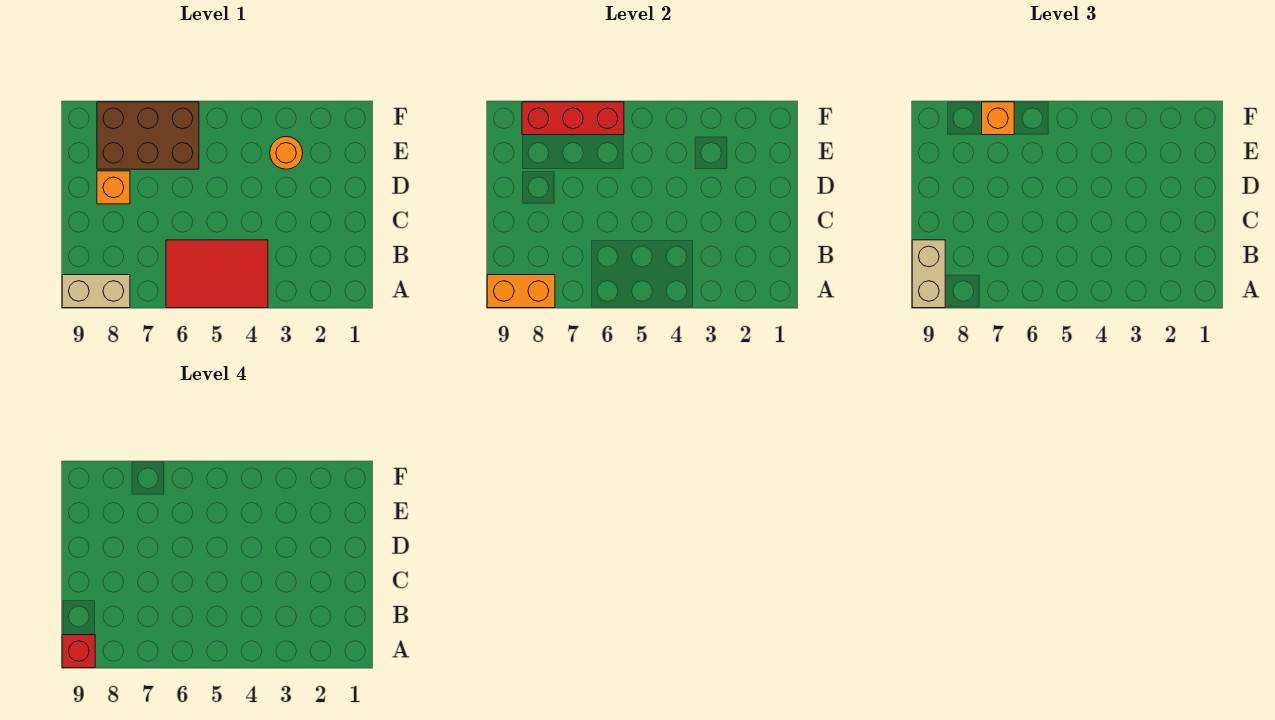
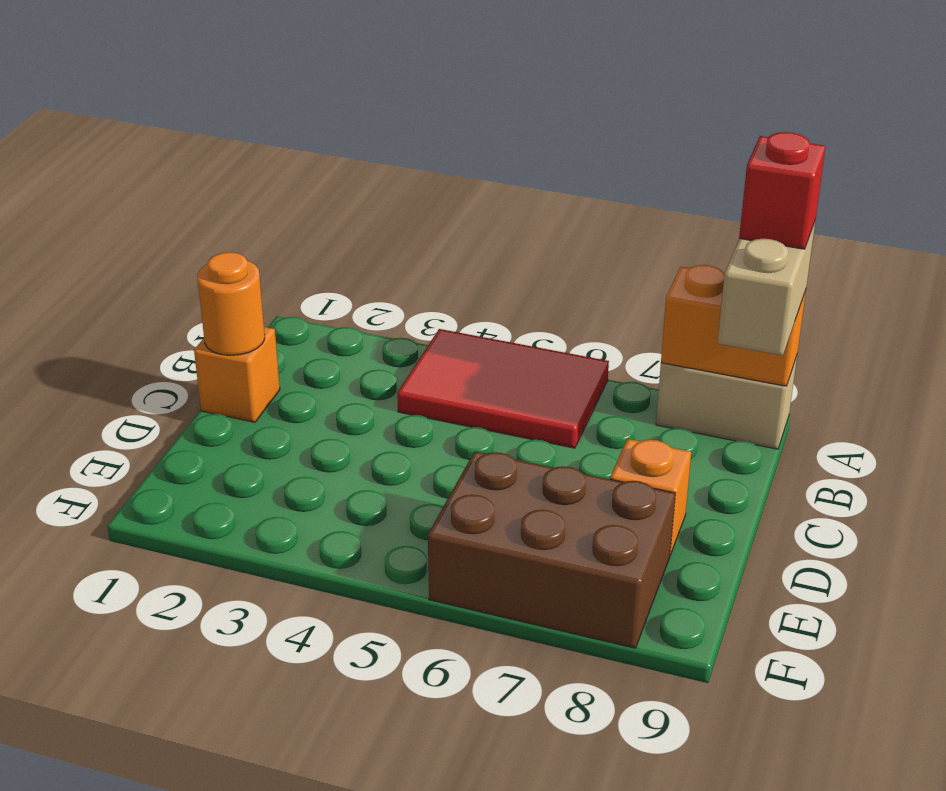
orange round brick E3 level 1 -> orange round brick C1 level 2
red brick F6:F8 level 2 -> none
orange brick F7 level 3 -> orange brick C1 level 1

